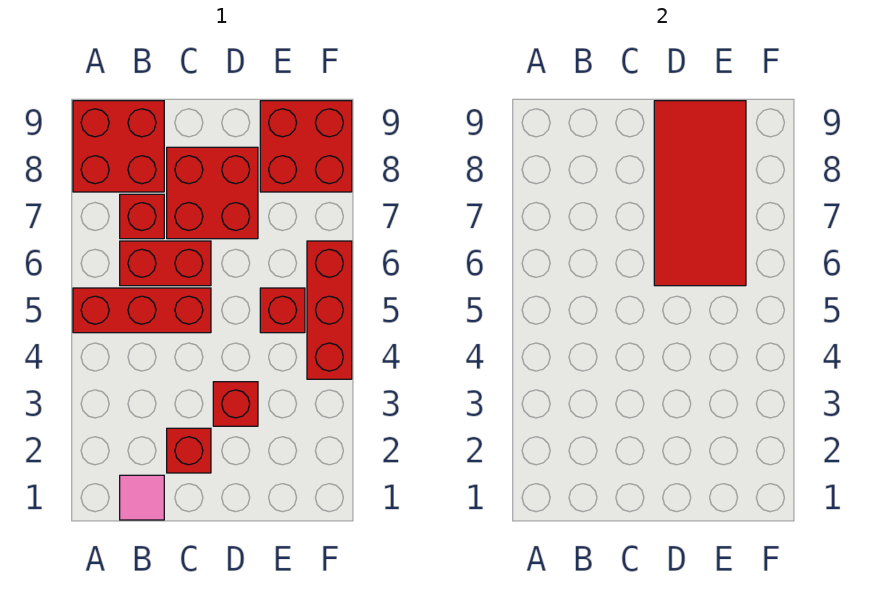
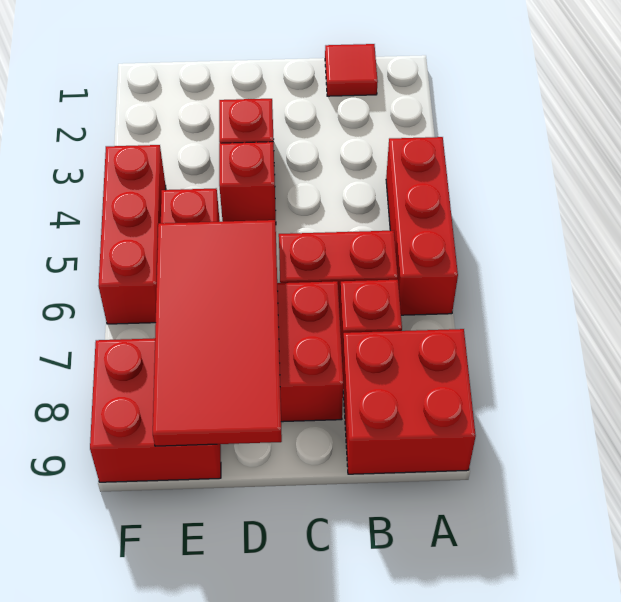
red brick A5:C5 level 1 -> red brick A4:A6 level 1
pink tile B1 level 1 -> red tile B1 level 1
red brick C2 level 1 -> red brick D4 level 1

